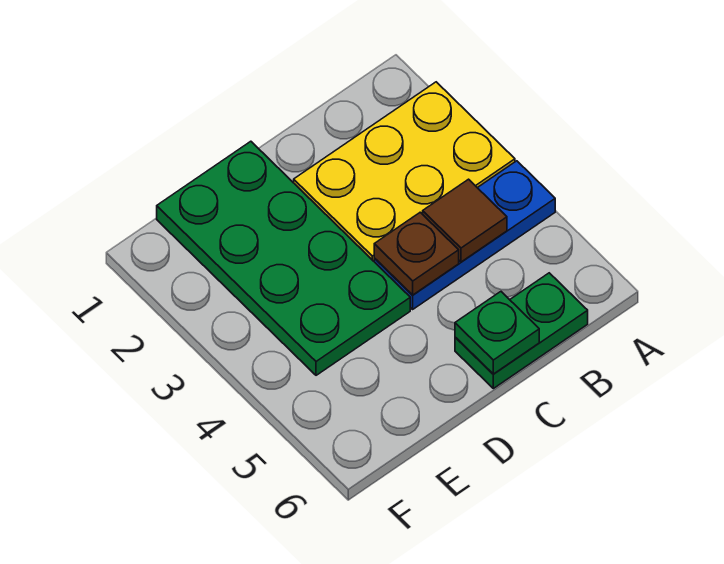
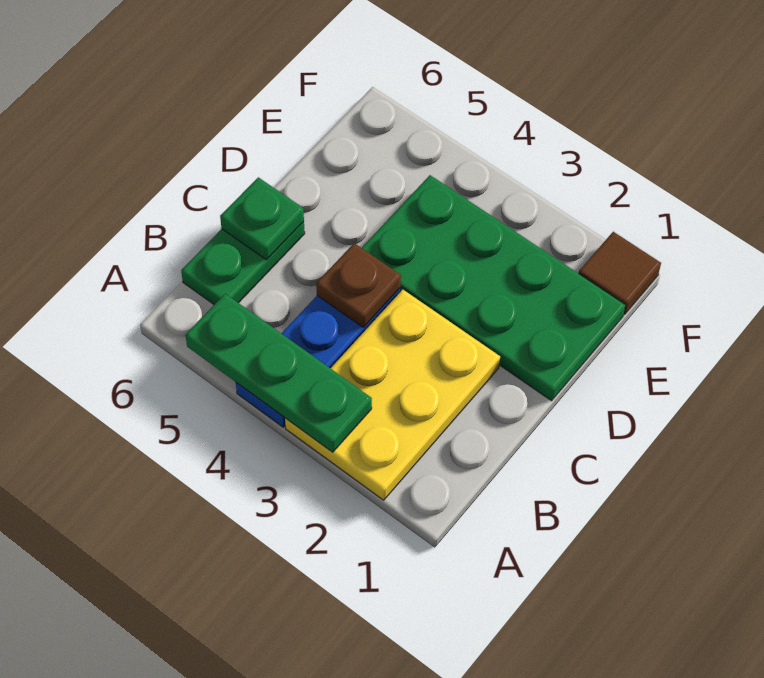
none -> green plate A3:A5 level 2
brown tile B4 level 2 -> brown tile F1 level 1

